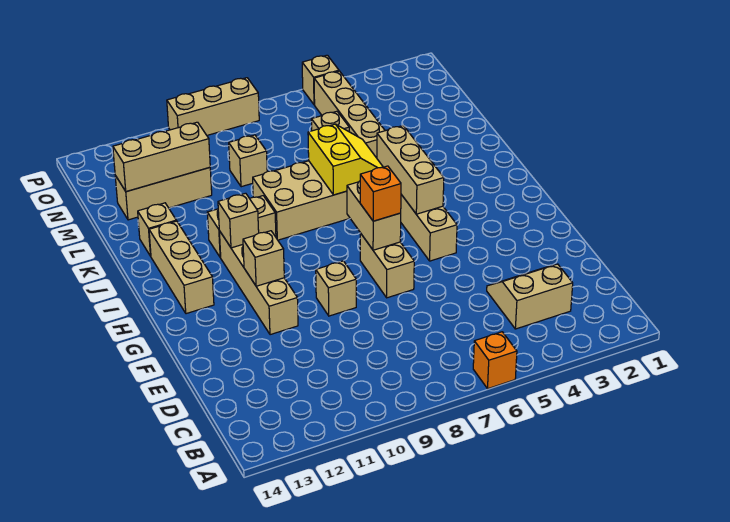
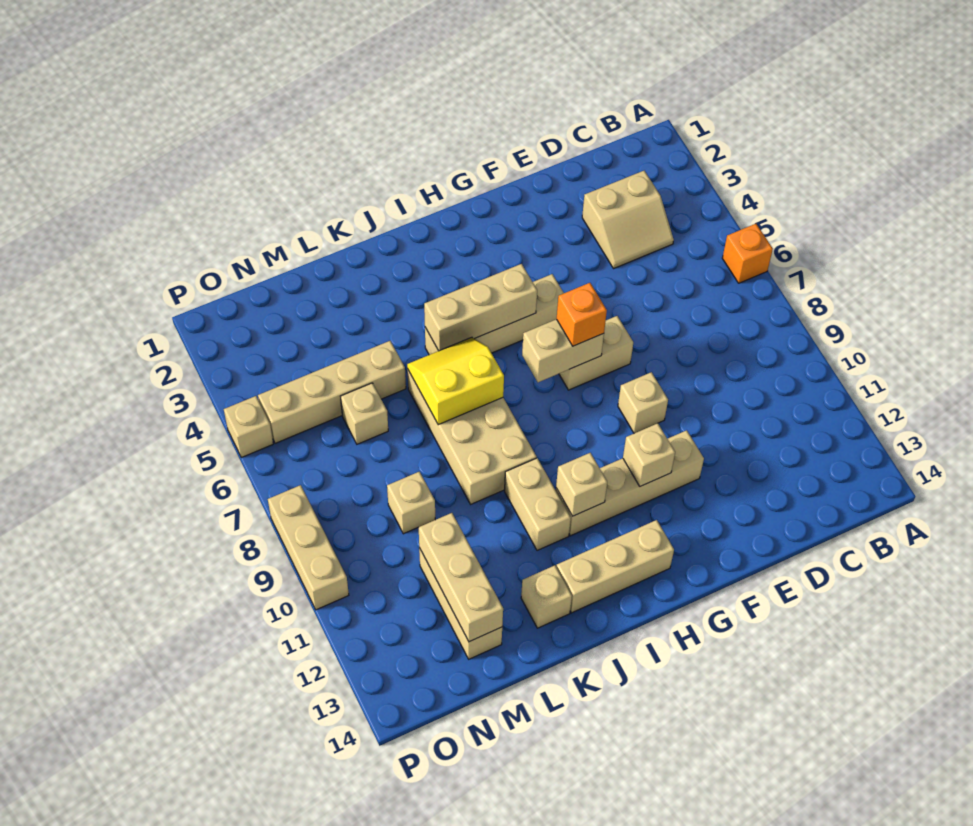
tan slope C3:D4 level 1 top C -> tan slope C3:D4 level 1 top 3

